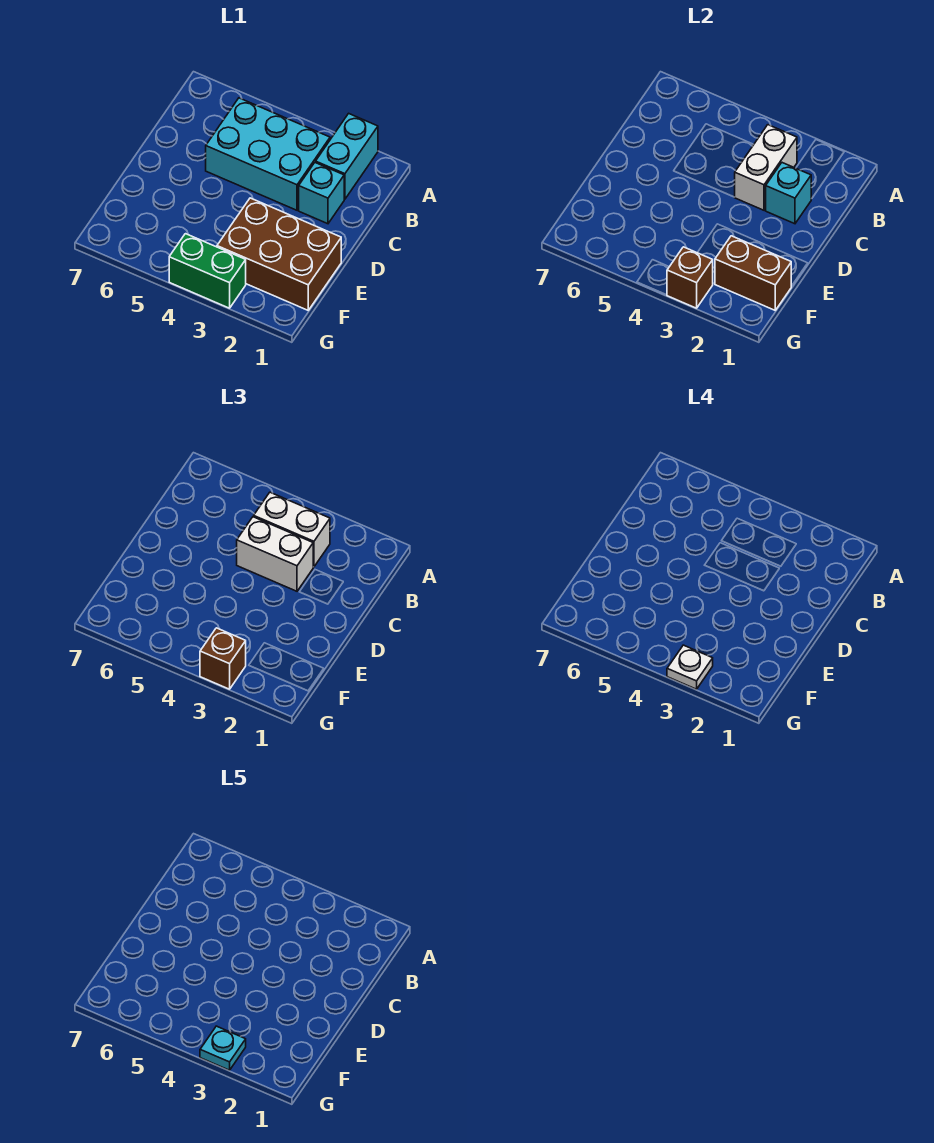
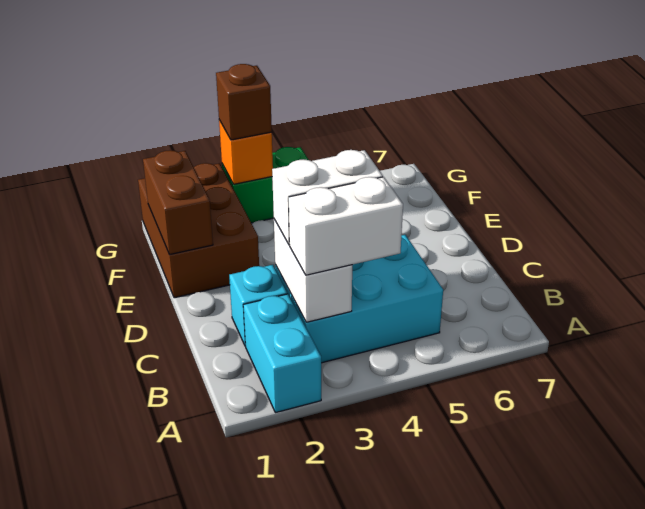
cyan brick C2 level 2 -> none
brown brick E1:F3 level 1 -> brown brick E1:G2 level 1
brown brick F1:F2 level 2 -> brown brick E1:F1 level 2
brown brick G3 level 2 -> orange brick G3 level 2
white plate G3 level 4 -> none
cyan plate G3 level 5 -> none

